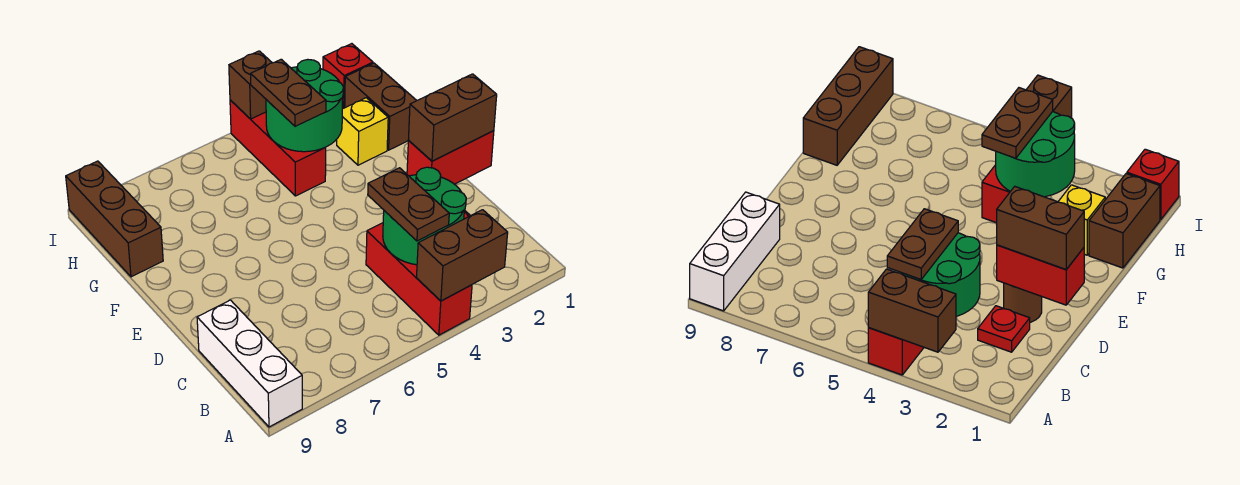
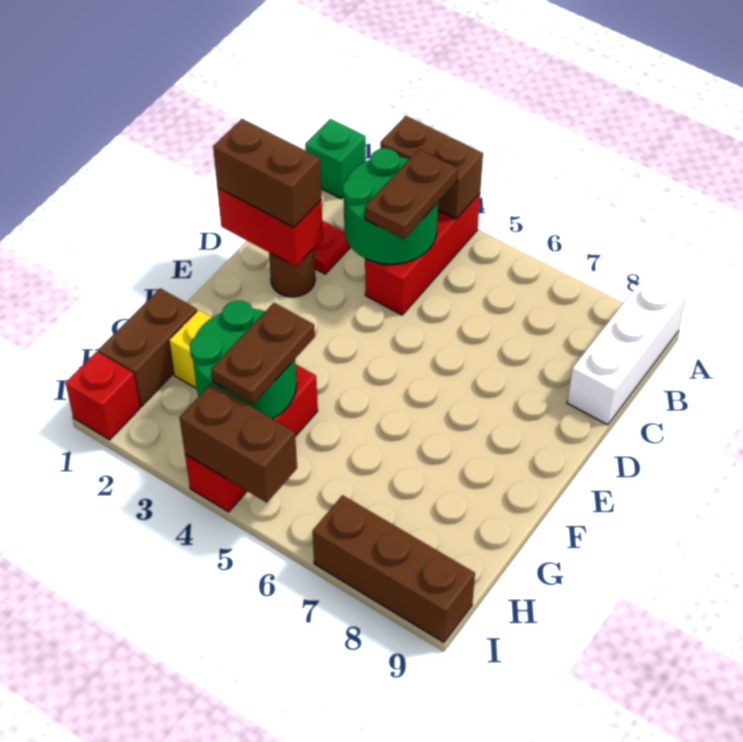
none -> green brick A1 level 1
brown brick G9:I9 level 1 -> brown brick I7:I9 level 1
brown brick I4 level 2 -> brown brick I4:I5 level 2

